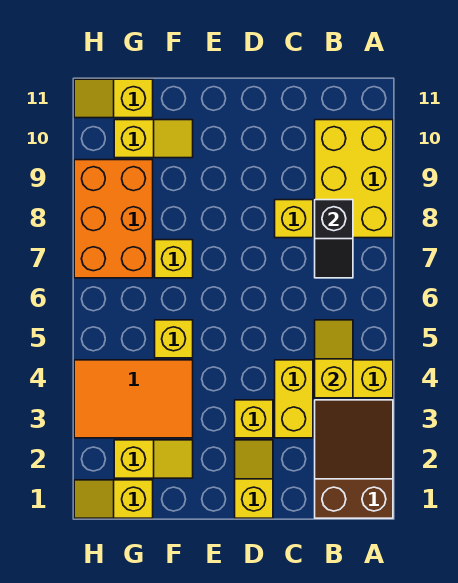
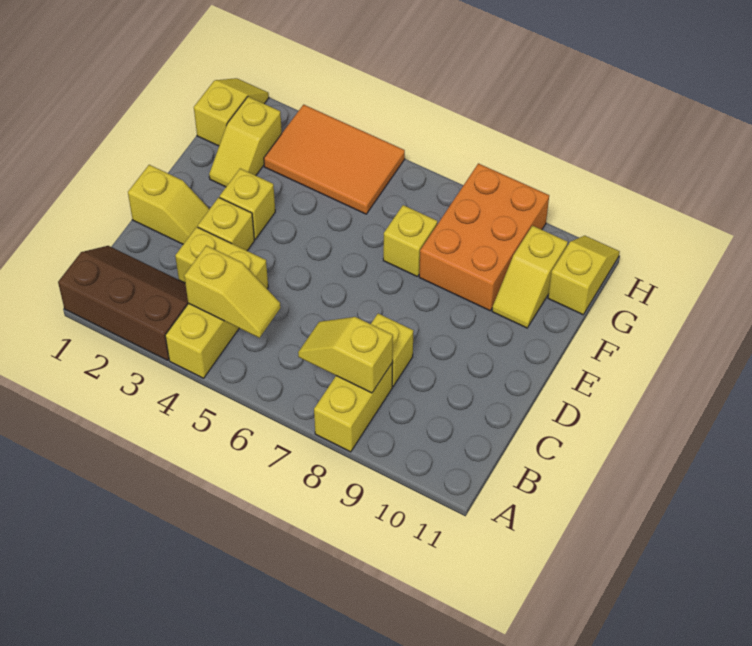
brown slope A1:B3 level 1 top 1 -> brown slope A1:B3 level 1 top A
yellow brick A8:B10 level 1 -> yellow brick A8:B8 level 1
black slope B7:B8 level 2 top 8 -> yellow slope B7:B8 level 2 top 8
orange tile F3:H4 level 1 -> orange tile G3:H5 level 1
yellow brick F5 level 1 -> yellow brick E3 level 1
orange brick G7:H9 level 1 -> orange brick F8:H9 level 1

